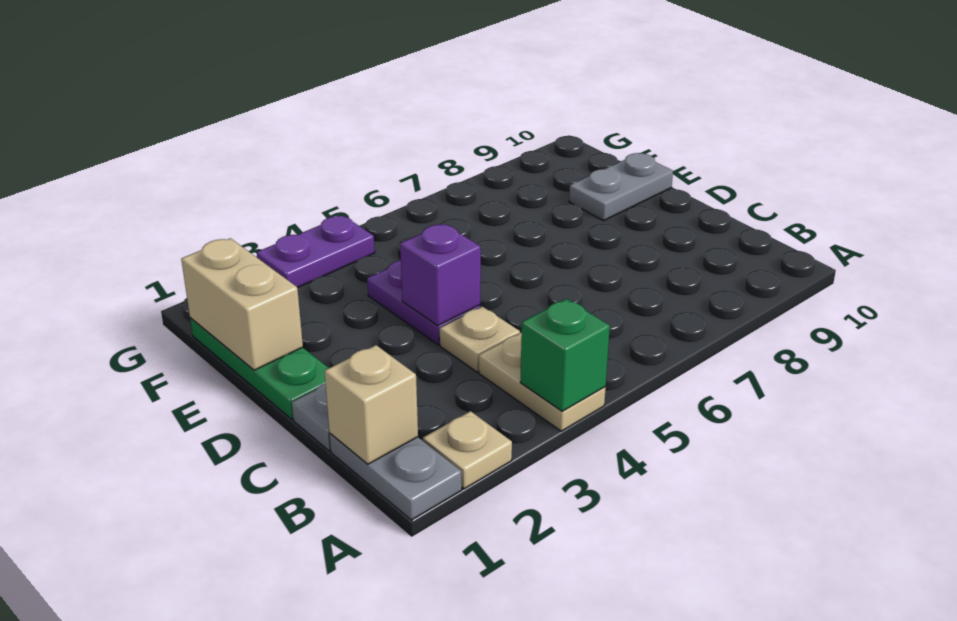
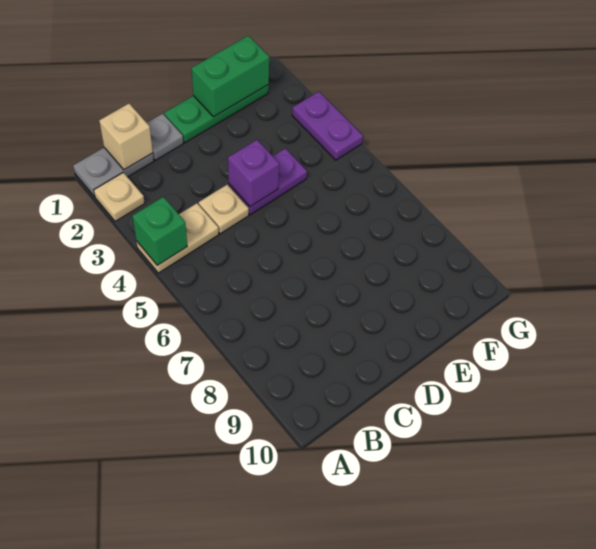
tan brick E1:F1 level 2 -> green brick E1:F1 level 2
grey plate E9:E10 level 1 -> none

